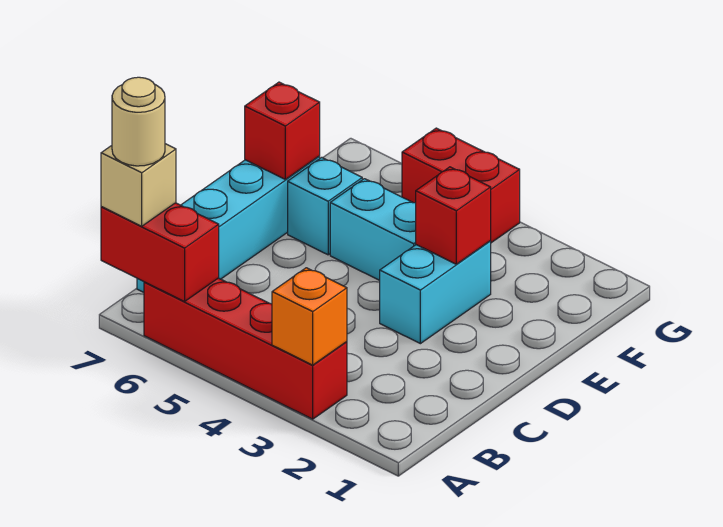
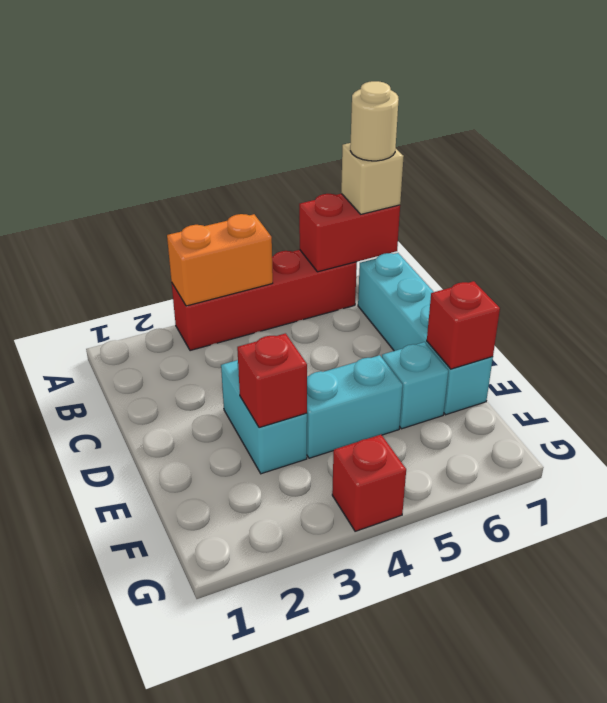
orange brick A3 level 2 -> orange brick A3:A4 level 2
red brick G4:G5 level 1 -> red brick G4 level 1

